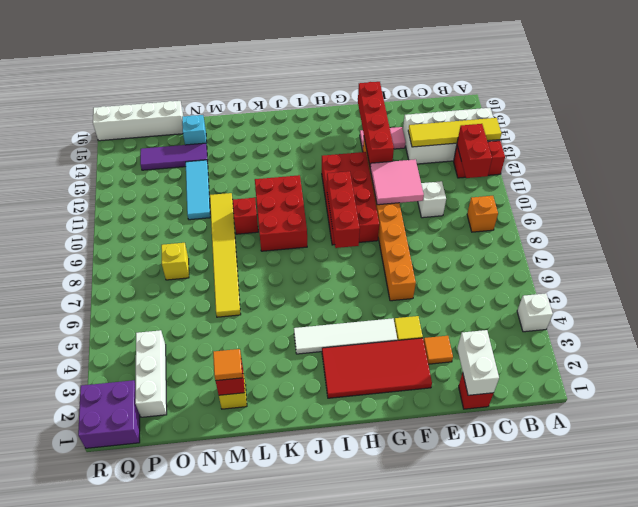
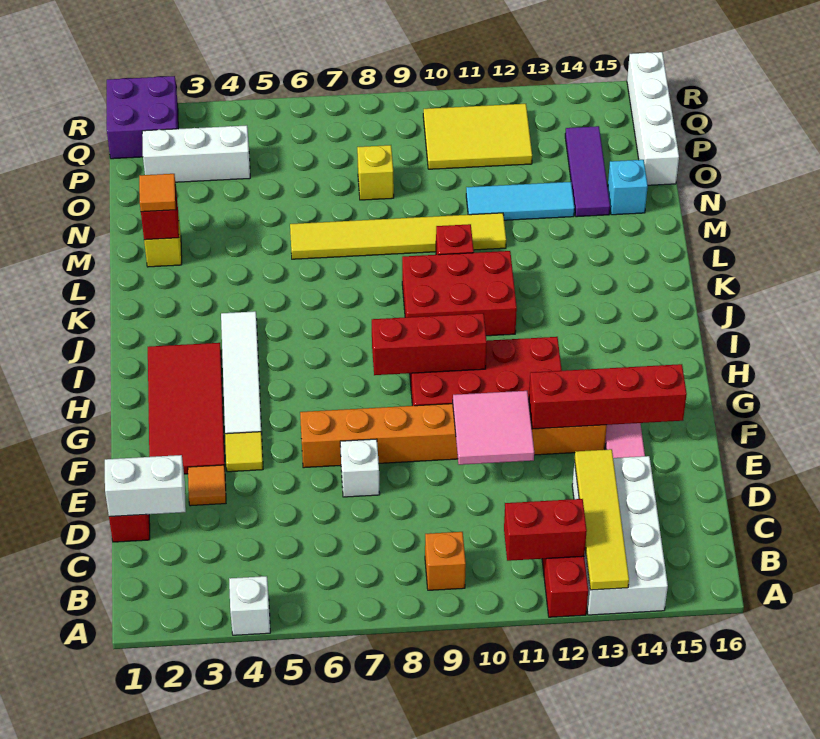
white brick D10 level 1 -> white brick E7 level 1
none -> yellow tile P10:Q12 level 1

